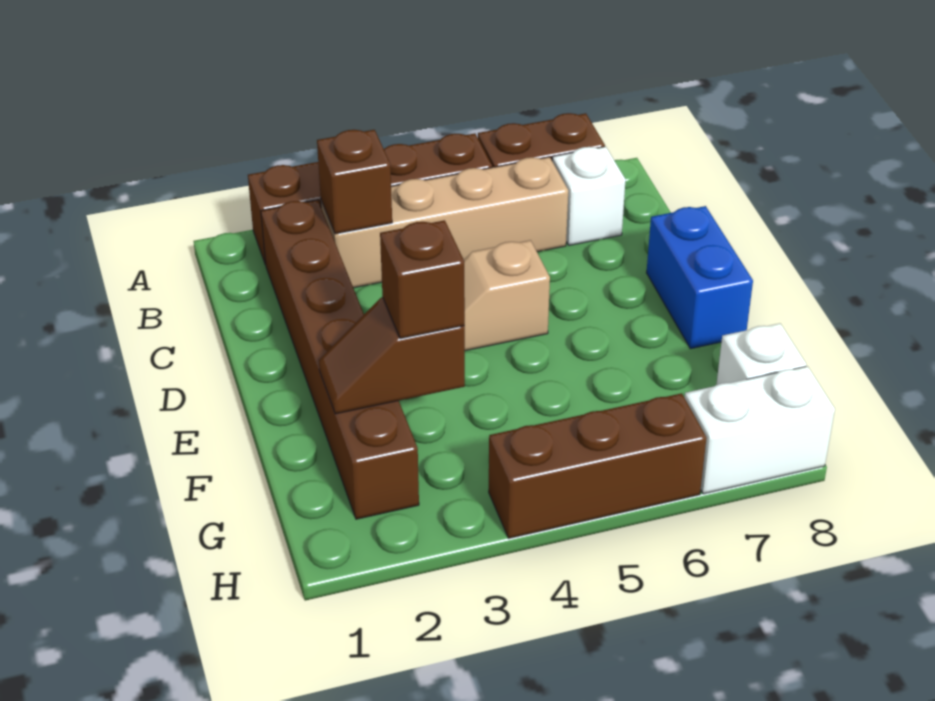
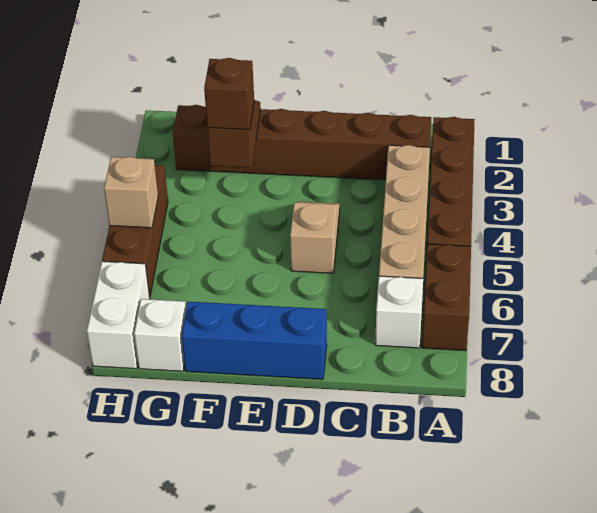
brown brick B3 level 2 -> none
blue brick D8:E8 level 1 -> blue brick D8:F8 level 1
none -> tan brick H5 level 2

